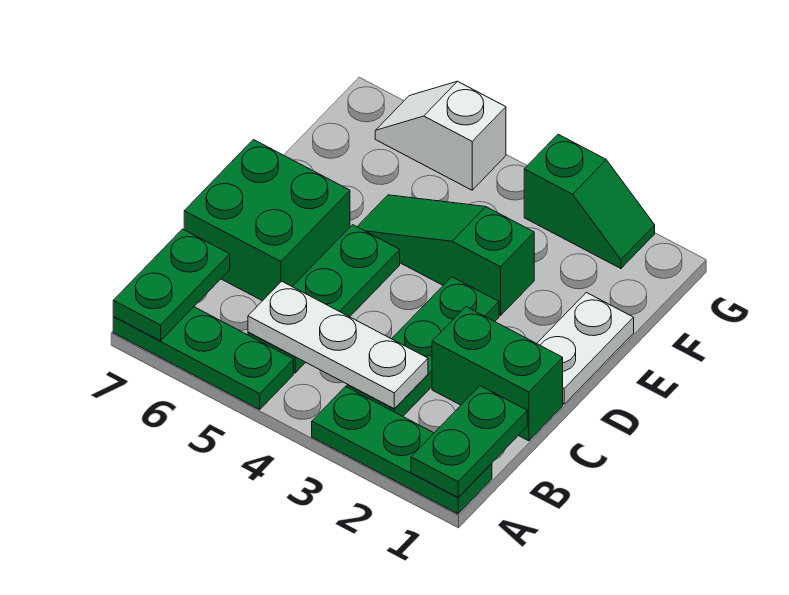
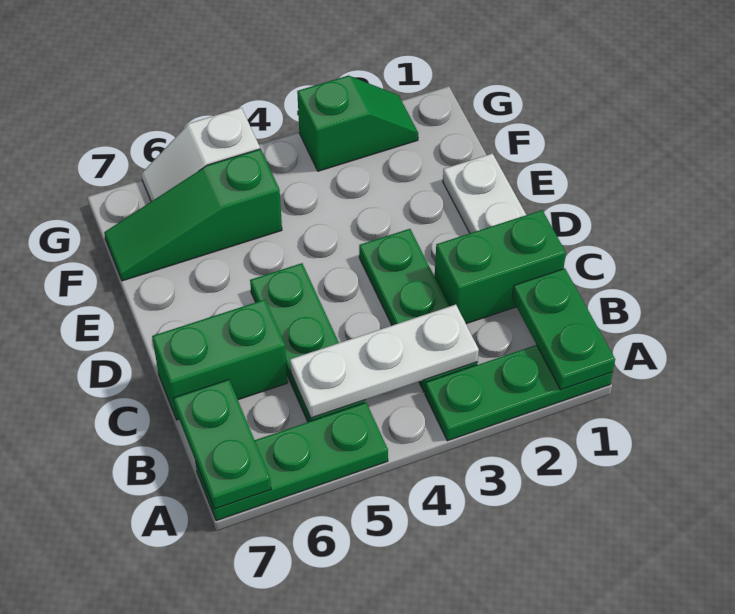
green brick C6:D7 level 1 -> green brick C6:C7 level 1
green slope E3:E5 level 1 top 3 -> green slope F5:F7 level 1 top 5

